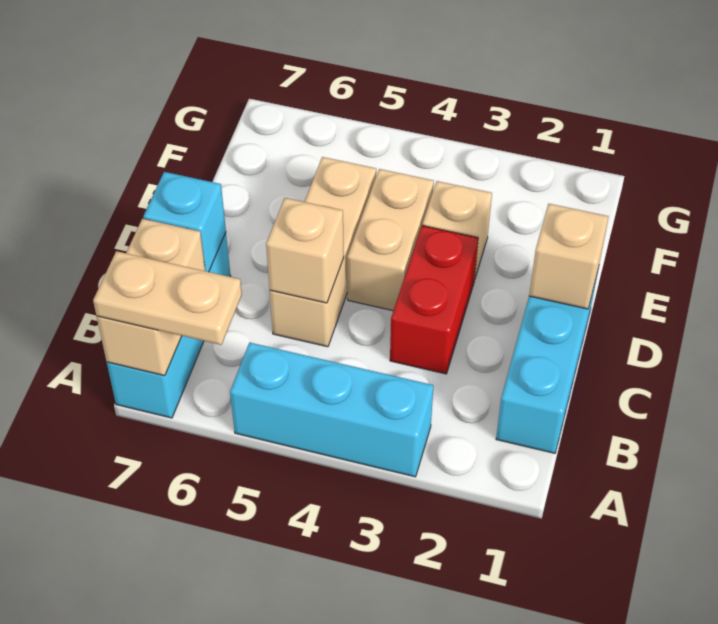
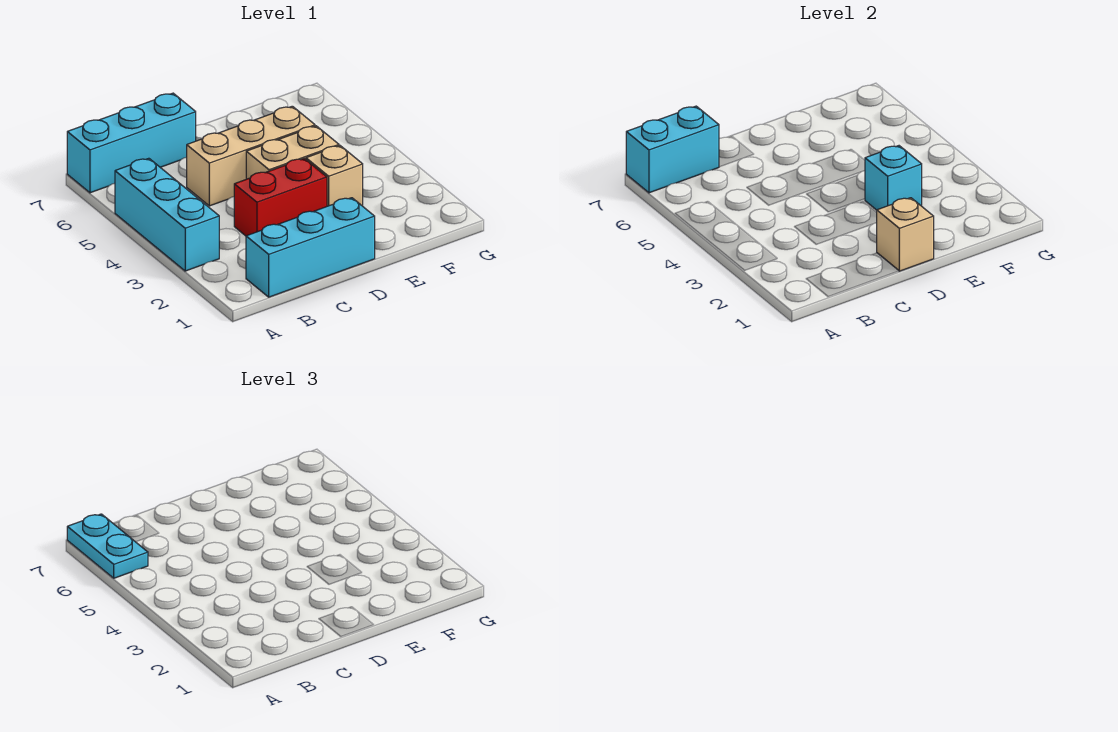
tan plate A6:A7 level 3 -> cyan plate A6:A7 level 3
tan brick A7:B7 level 2 -> cyan brick A7:B7 level 2
tan brick C5 level 2 -> none
cyan brick C7 level 2 -> cyan brick E3 level 2

